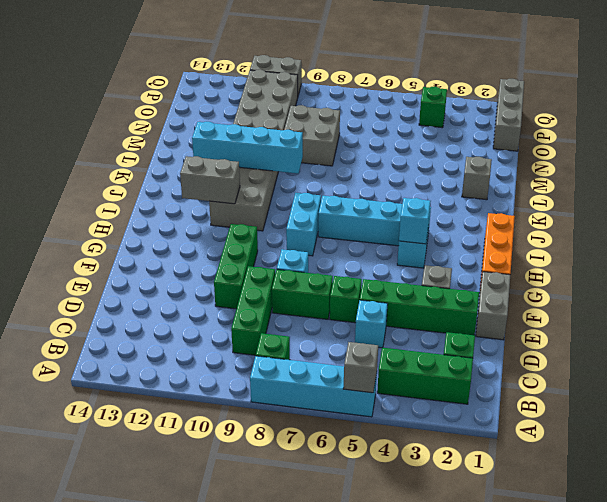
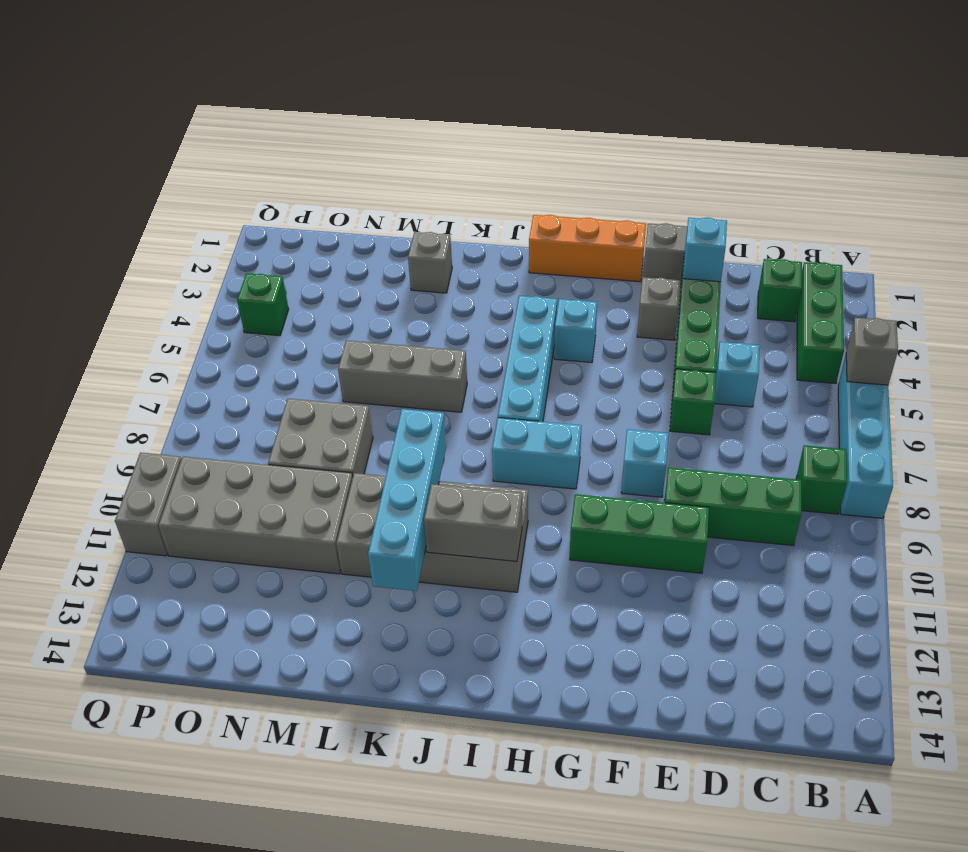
green brick E7:E8 level 1 -> none
cyan brick H4 level 2 -> cyan brick E2 level 2
grey brick I11:I12 level 2 -> grey brick I11:J11 level 2
grey brick O1:Q1 level 1 -> grey brick K6:M6 level 1

